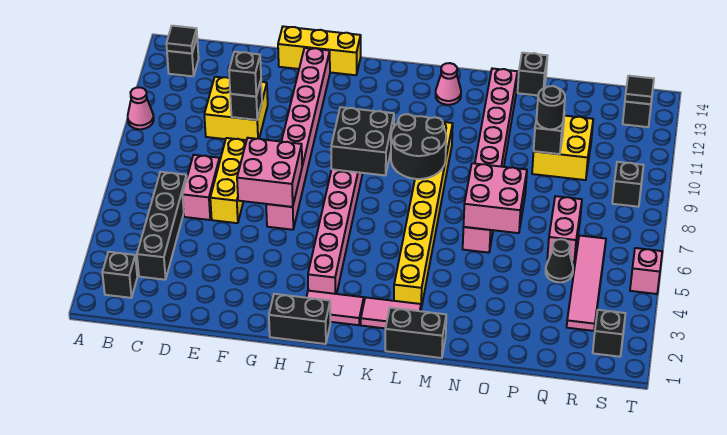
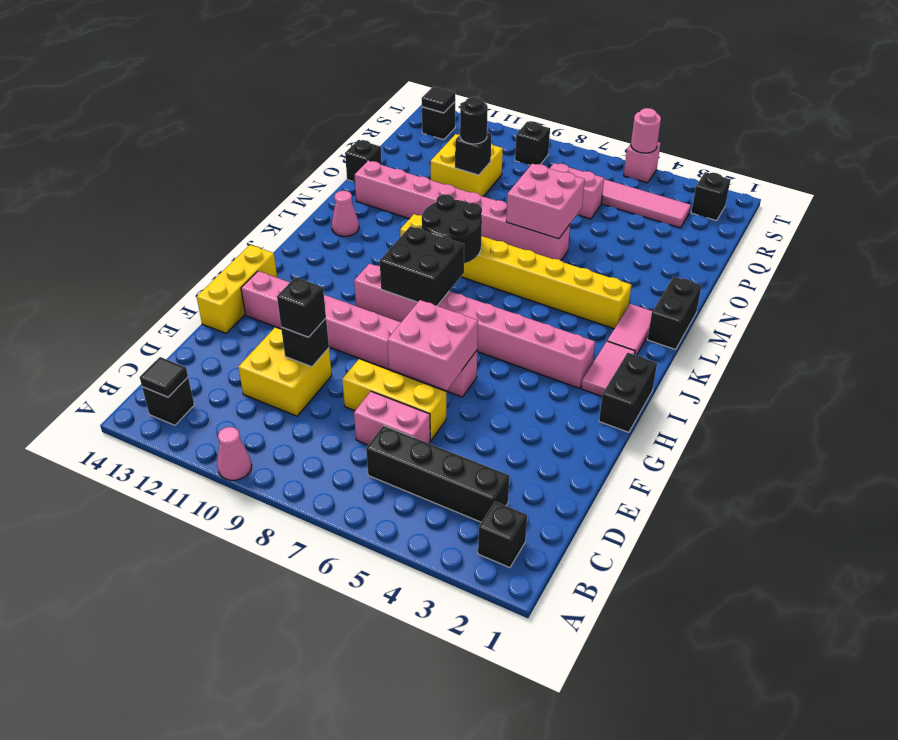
black cone Q5 level 1 -> none
none -> pink round brick T5 level 2

